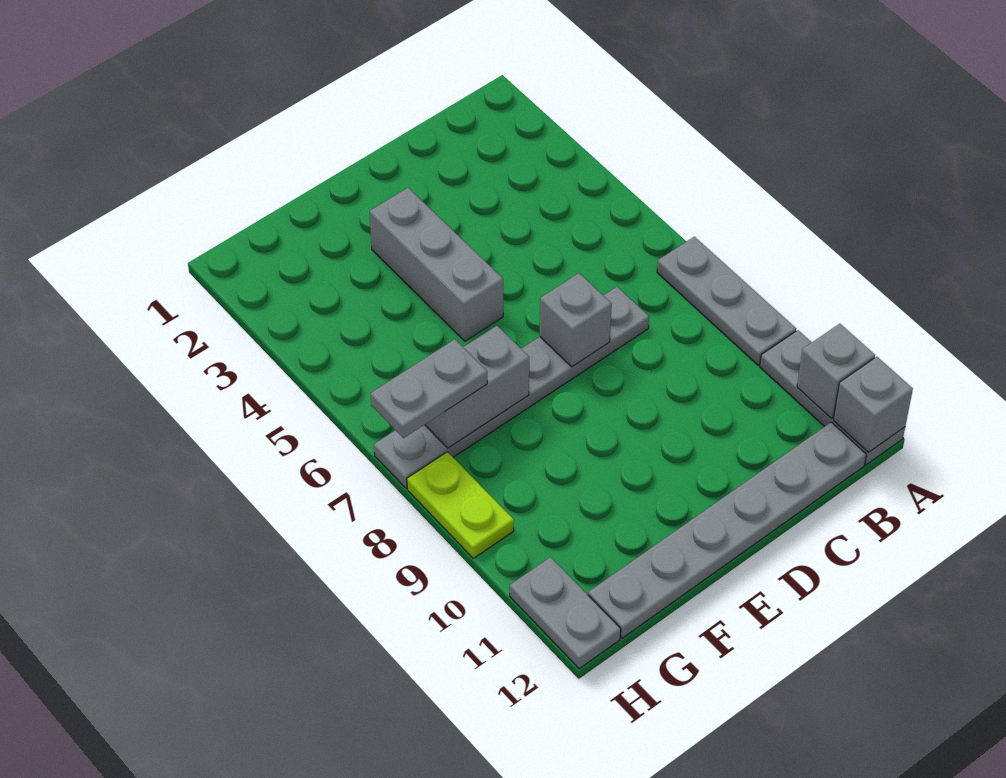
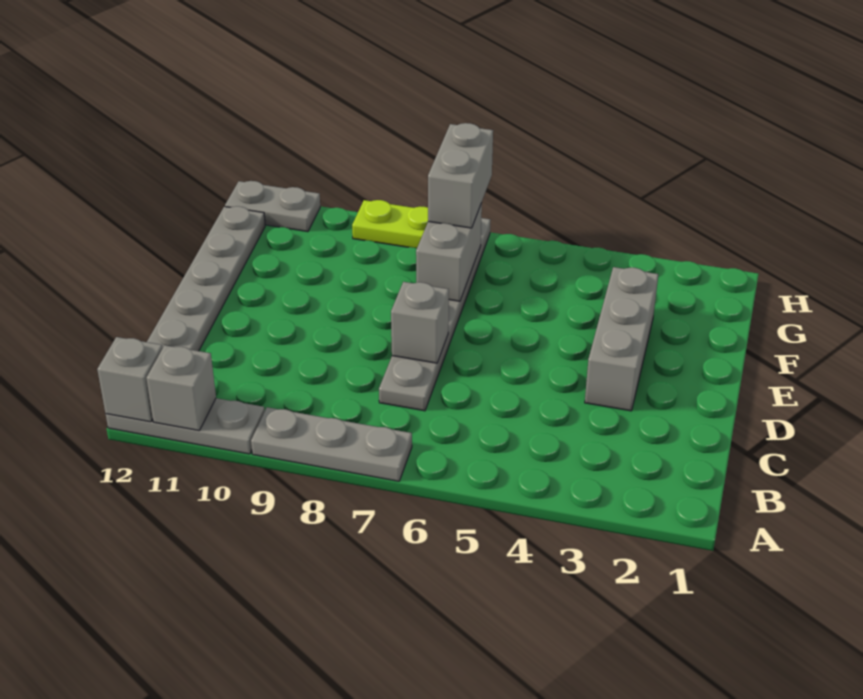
grey brick E3:E5 level 1 -> grey brick D3:F3 level 1
grey plate G7:H7 level 3 -> grey brick G7:H7 level 3

